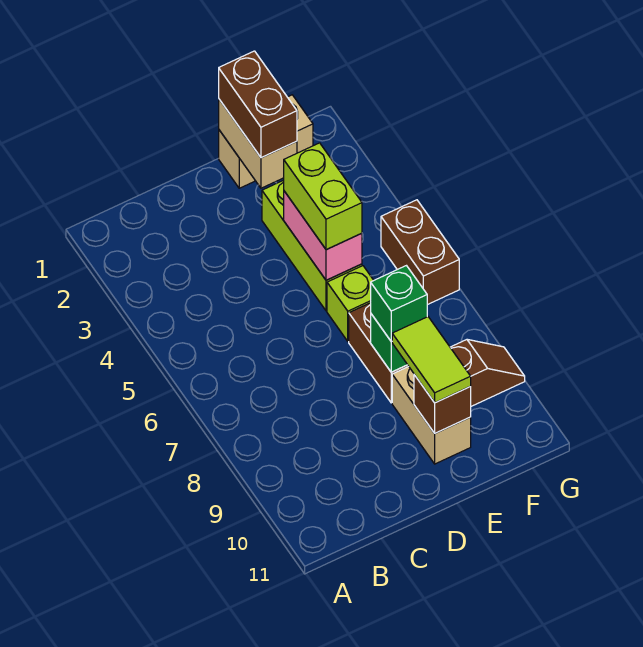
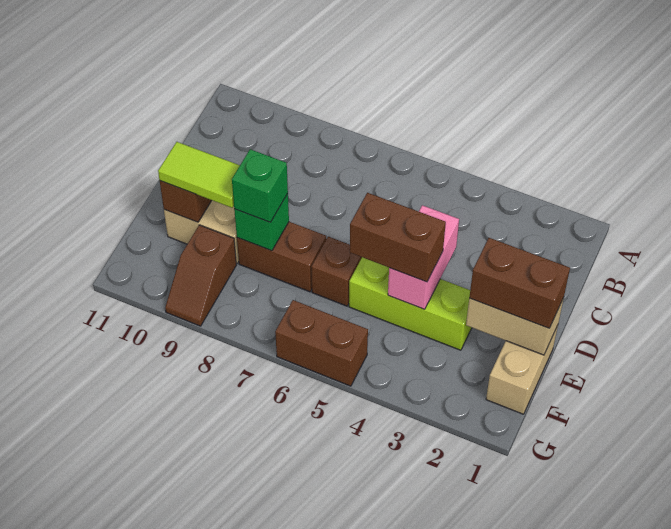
pink brick E4:E5 level 2 -> pink brick D4:E4 level 2
lime brick E4:E5 level 3 -> brown brick E4:E5 level 3
lime brick E6 level 1 -> brown brick E6 level 1

